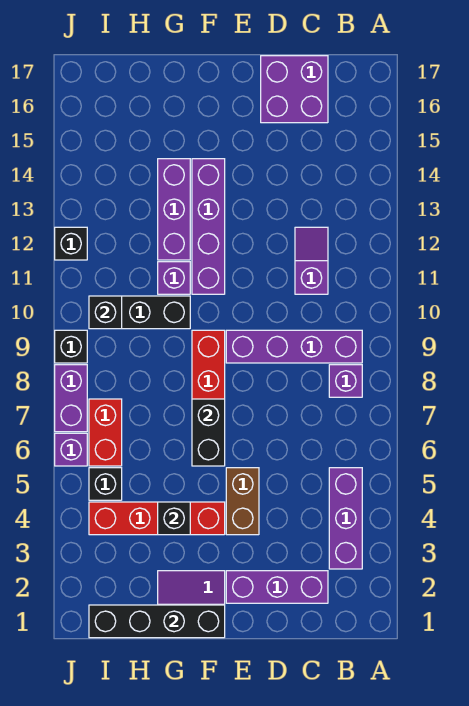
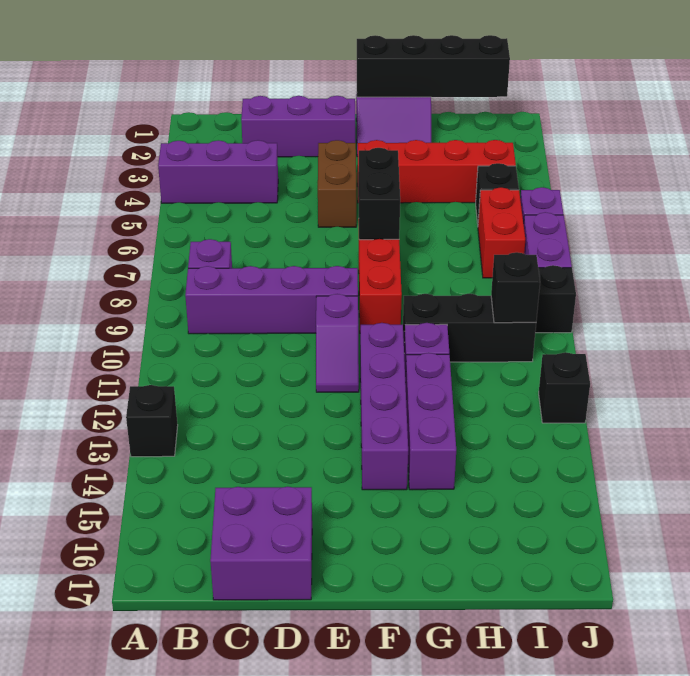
purple brick B3:B5 level 1 -> purple brick A4:C4 level 1
purple slope C11:C12 level 1 top 11 -> purple slope E10:E11 level 1 top 10
black brick G4 level 2 -> black brick A13 level 1

